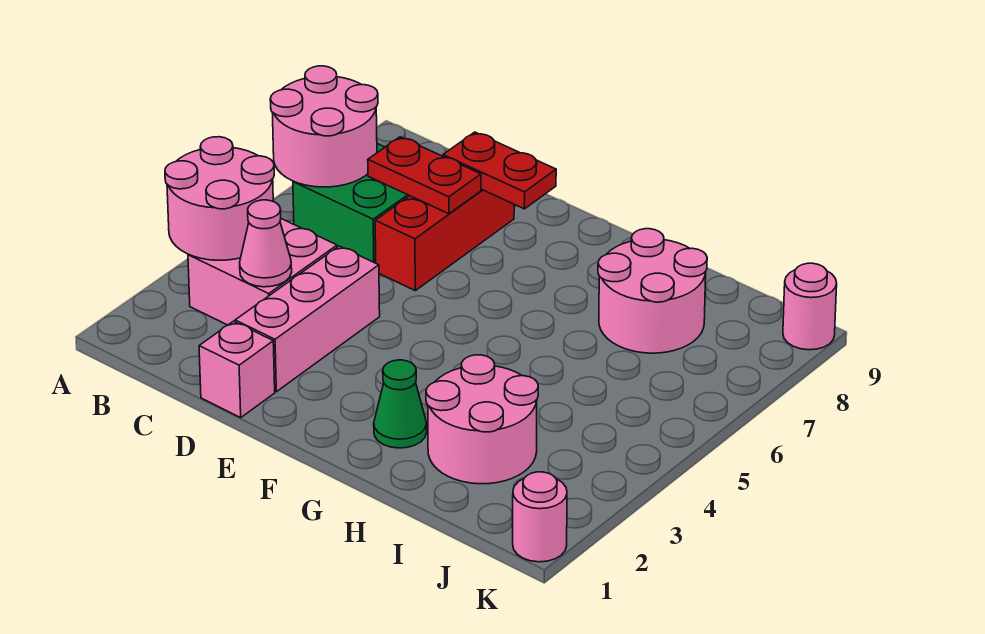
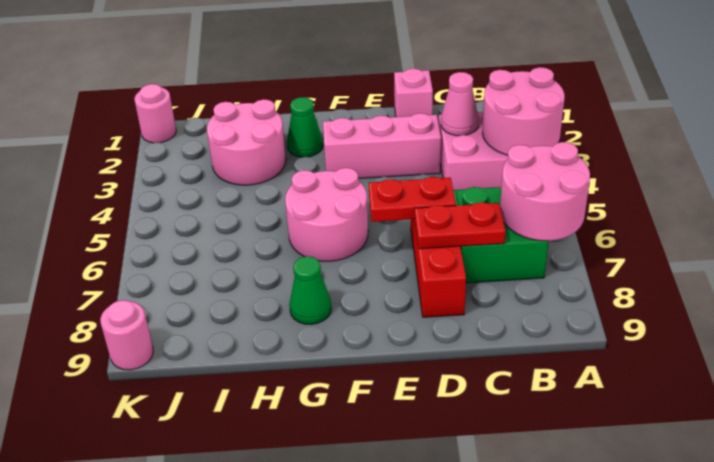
pink brick D2:D4 level 1 -> pink brick D3:F3 level 1
red plate D8:E8 level 2 -> red plate D6:E6 level 2
none -> green cone G8 level 1
pink round brick H7:I8 level 1 -> pink round brick F5:G6 level 1

